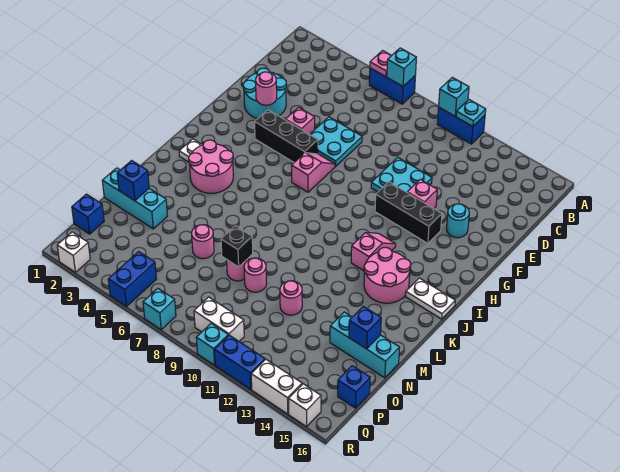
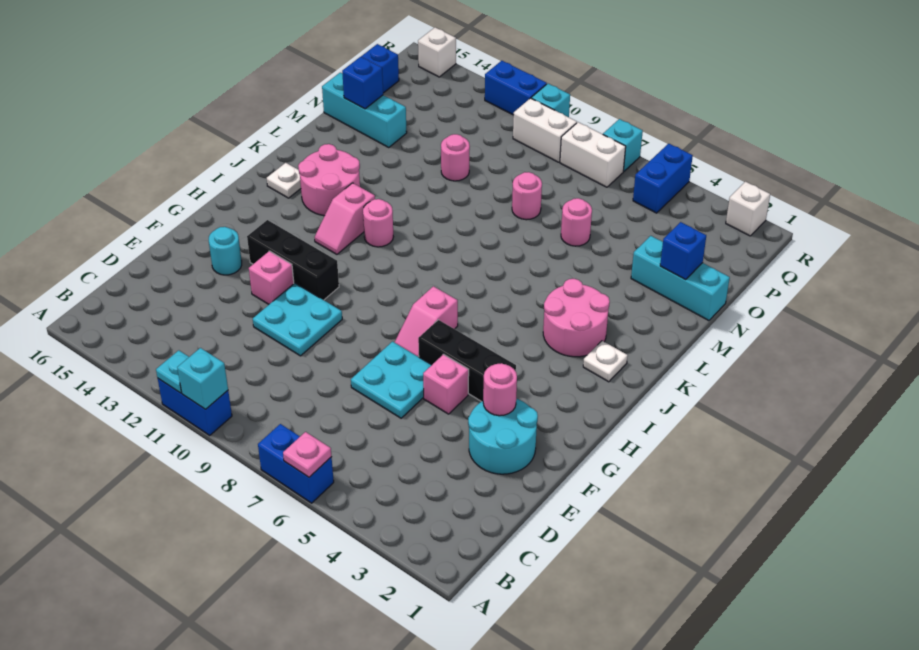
cyan brick A7 level 2 -> none
white plate J15:J16 level 1 -> white plate J15 level 1
black brick N8 level 2 -> none
pink round brick N9 level 1 -> pink round brick J11 level 1
blue brick P1 level 1 -> none
white brick R13:R14 level 1 -> white brick Q7:Q8 level 1

